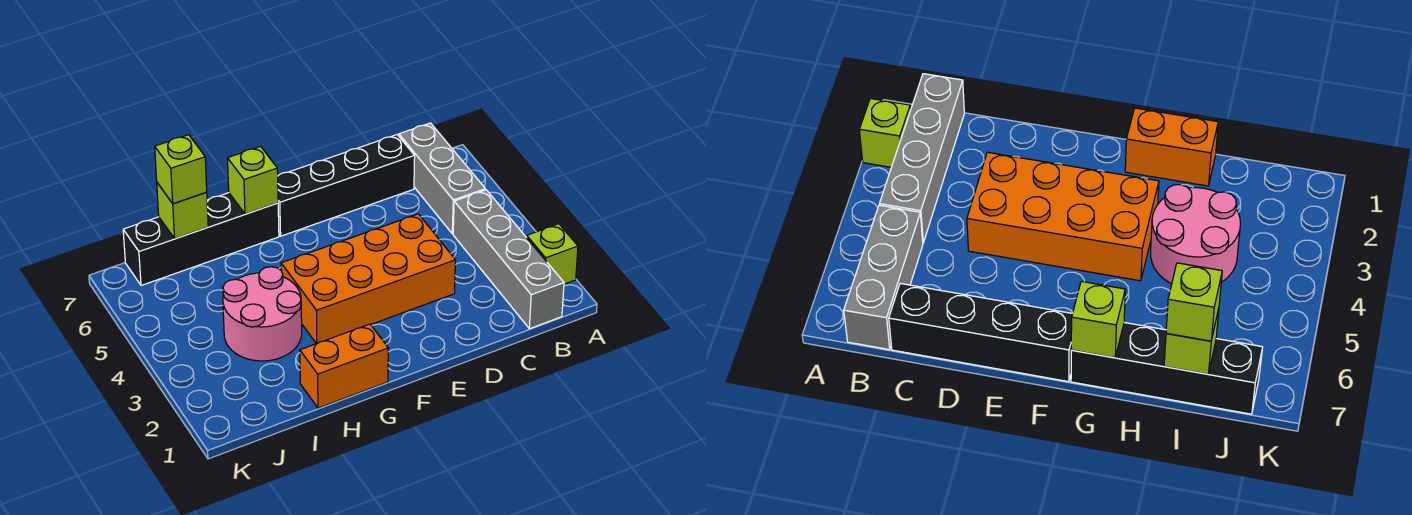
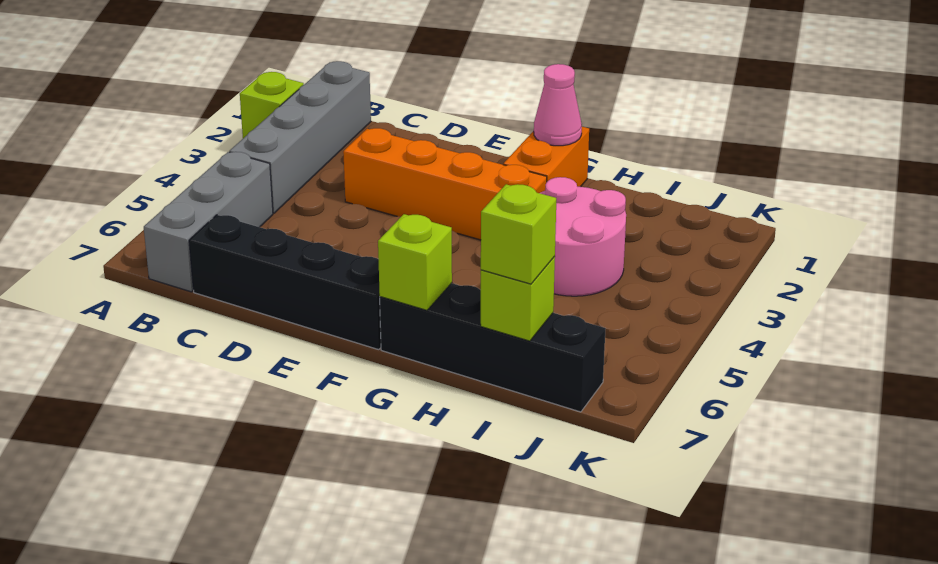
orange brick D3:G4 level 1 -> orange brick D3:G3 level 1
orange brick G1:H1 level 1 -> orange brick G1:G2 level 1
none -> pink cone G1 level 2

